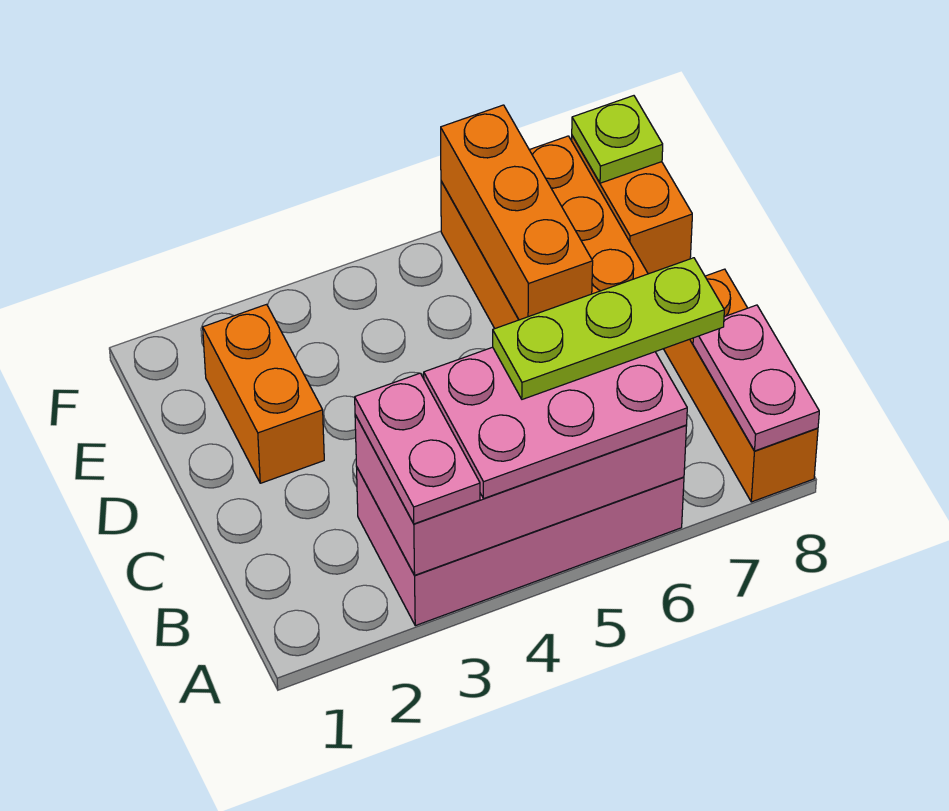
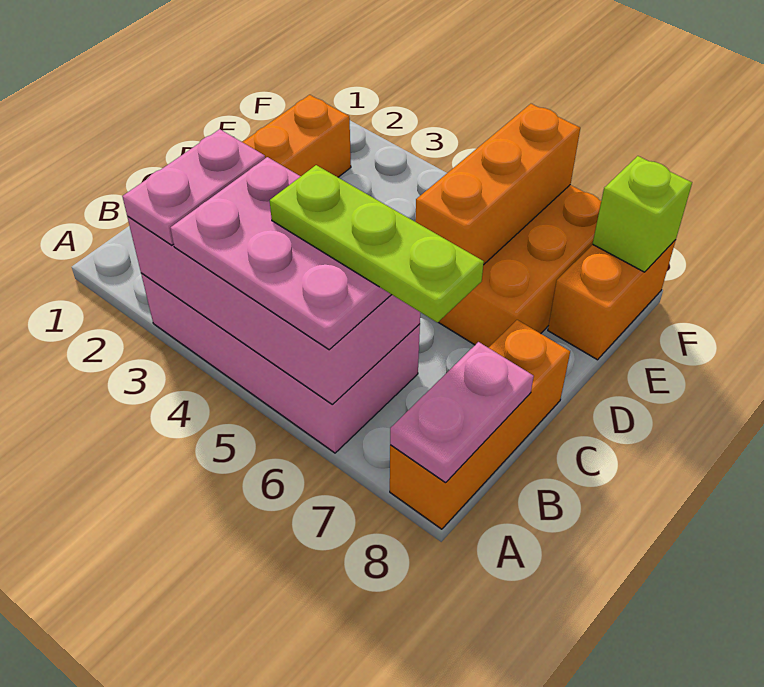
lime plate F8 level 2 -> lime brick F8 level 2

